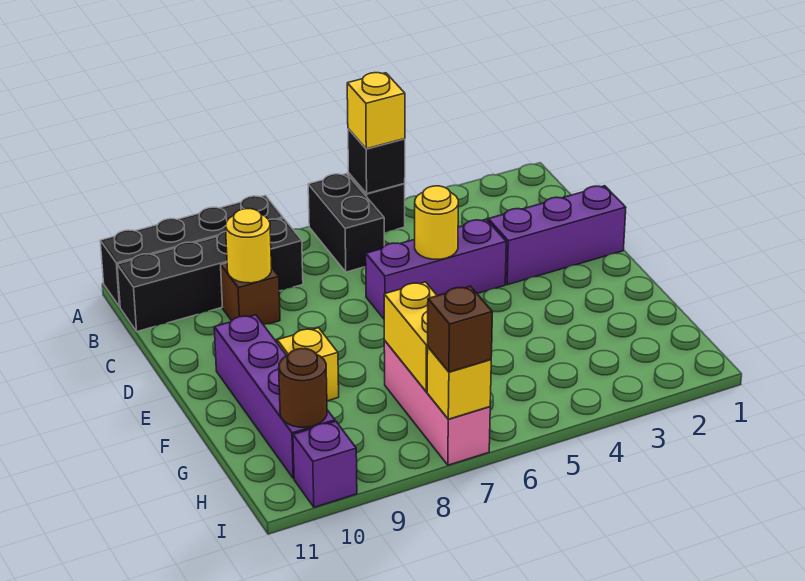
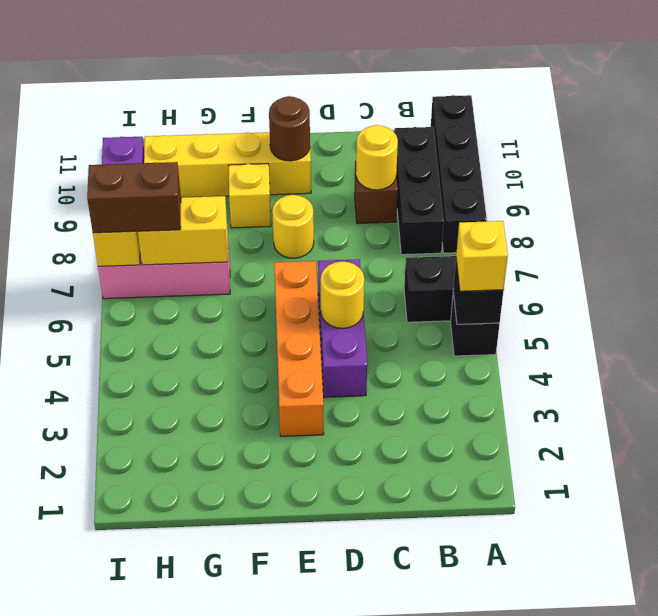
black brick B8:B11 level 1 -> black brick B8:B10 level 1
purple brick D1:D3 level 1 -> none
none -> orange brick E3:E6 level 1
none -> yellow round brick E8 level 1
purple brick E10:H10 level 1 -> yellow brick E10:H10 level 1
brown round brick H10 level 2 -> brown round brick E10 level 2
brown brick I7 level 3 -> brown brick H7:I7 level 3

